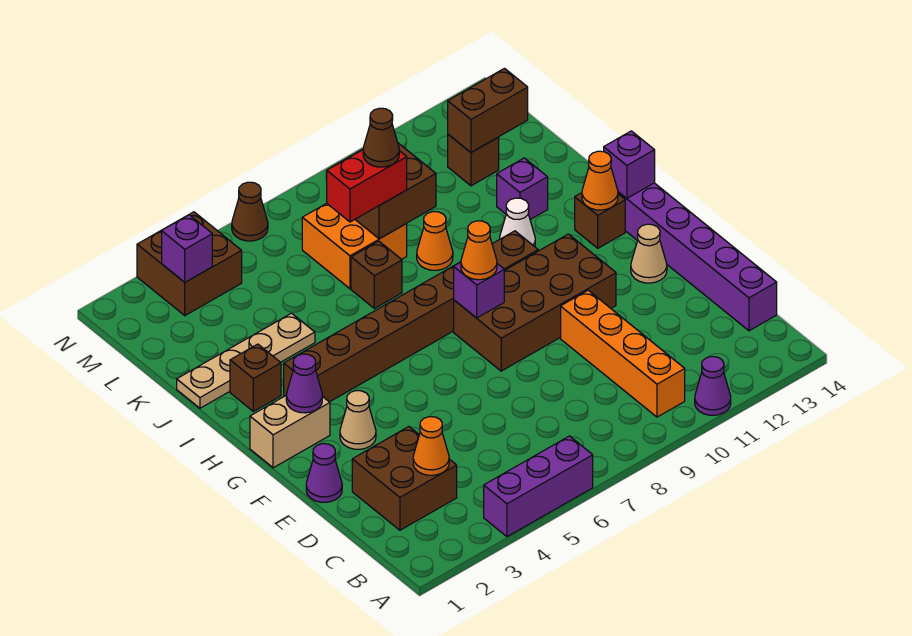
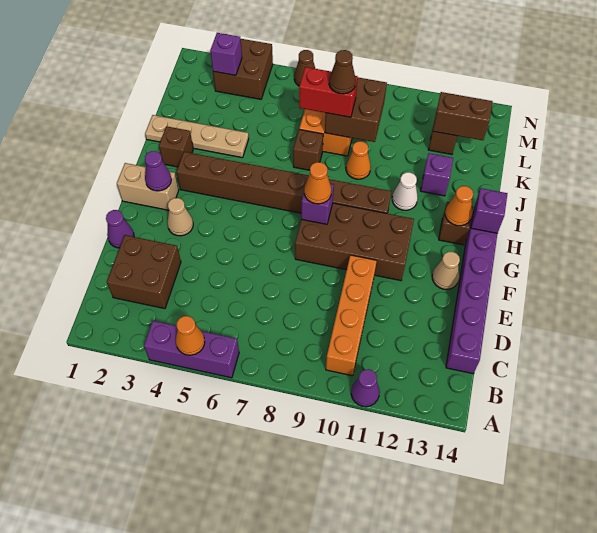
orange cone C3 level 2 -> orange cone A5 level 2

